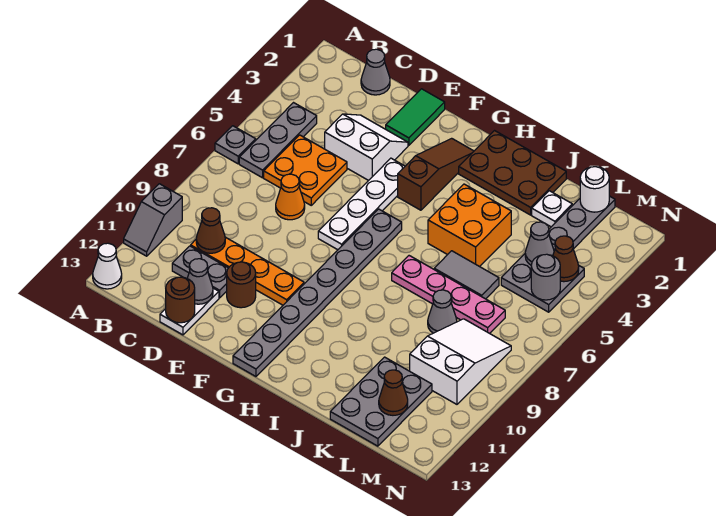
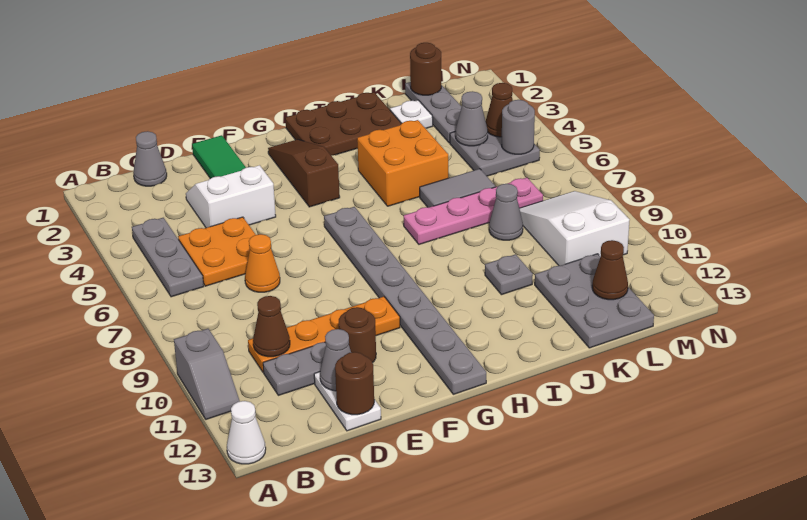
grey plate A6 level 1 -> grey plate J10 level 1
white plate F4:F7 level 1 -> none
white round brick L1 level 2 -> brown round brick L1 level 2

